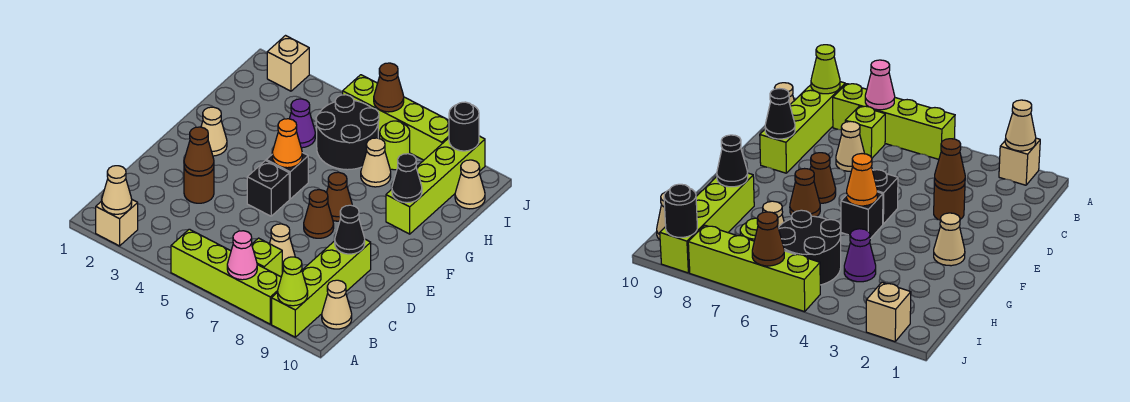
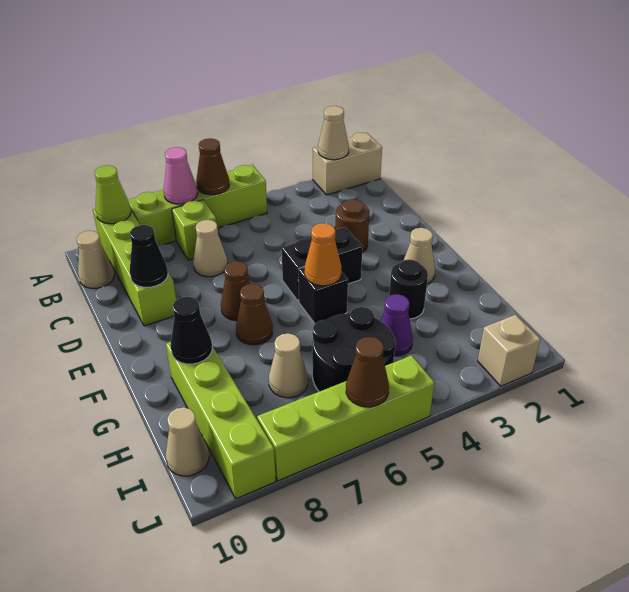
tan brick A2 level 1 -> tan brick A1:A2 level 1
brown cone D3 level 2 -> brown cone A6 level 2
black brick E5 level 1 -> black brick E4:E5 level 1
lime round brick I7 level 1 -> none
black round brick J9 level 2 -> black round brick G3 level 1

